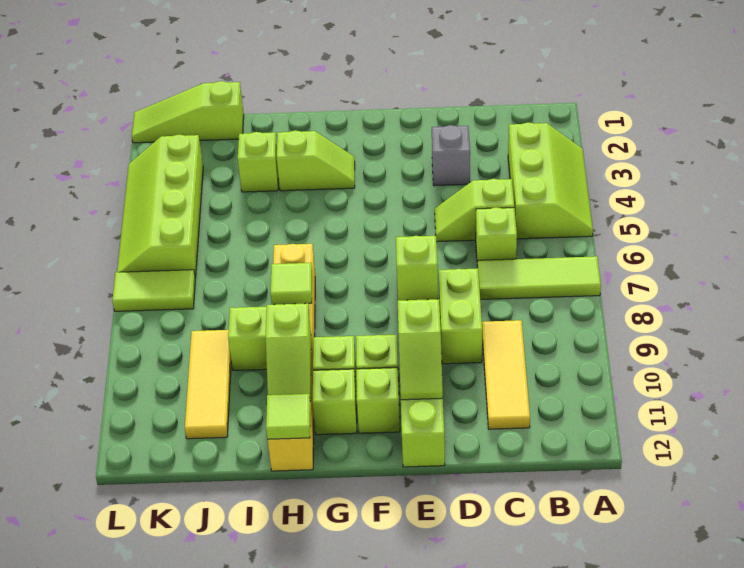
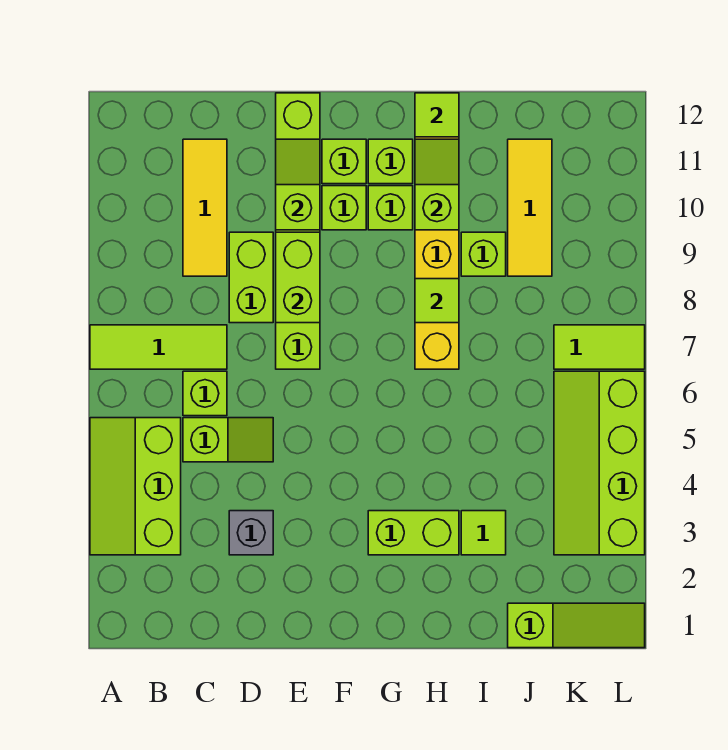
lime brick E8 level 2 -> lime brick E8:E9 level 2
lime slope G3:H3 level 1 top H -> lime brick G3:H3 level 1
lime brick I3 level 1 -> lime tile I3 level 1
lime slope K3:L6 level 1 top K -> lime slope K3:L6 level 1 top L

